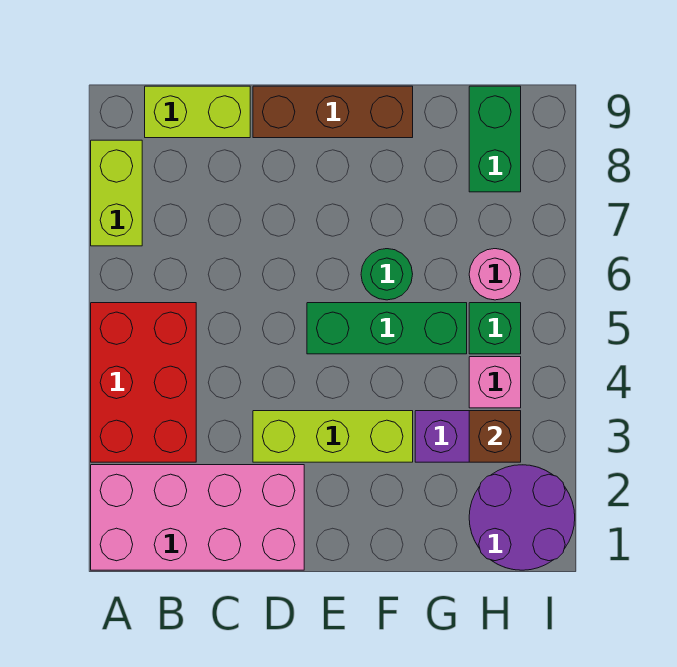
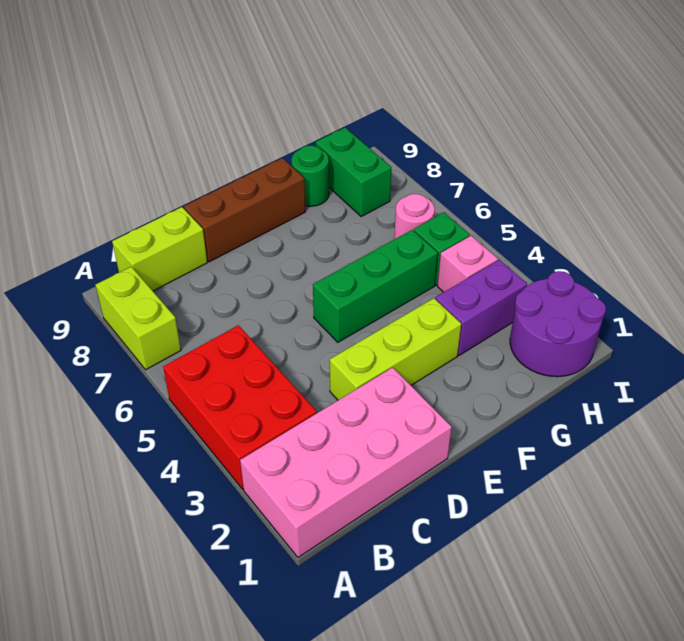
green round brick F6 level 1 -> green round brick G9 level 1
brown brick H3 level 2 -> none

